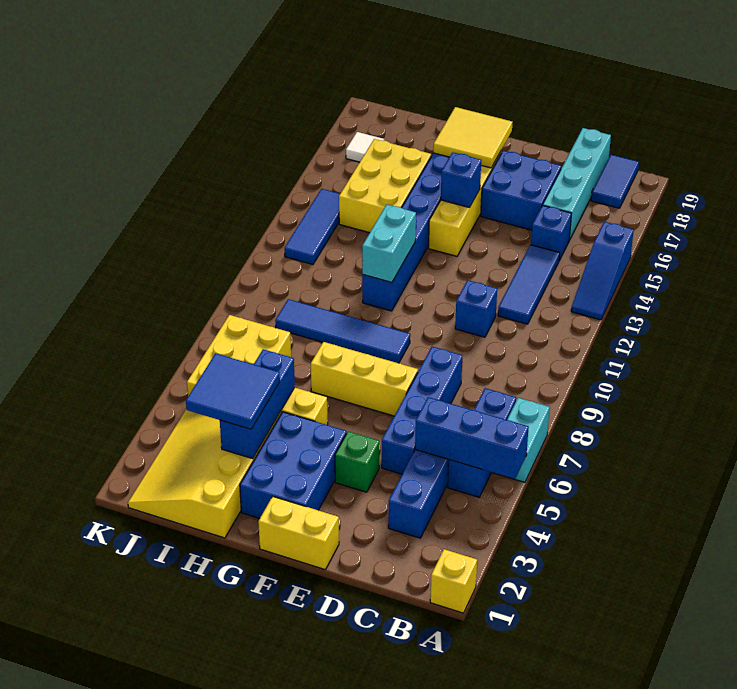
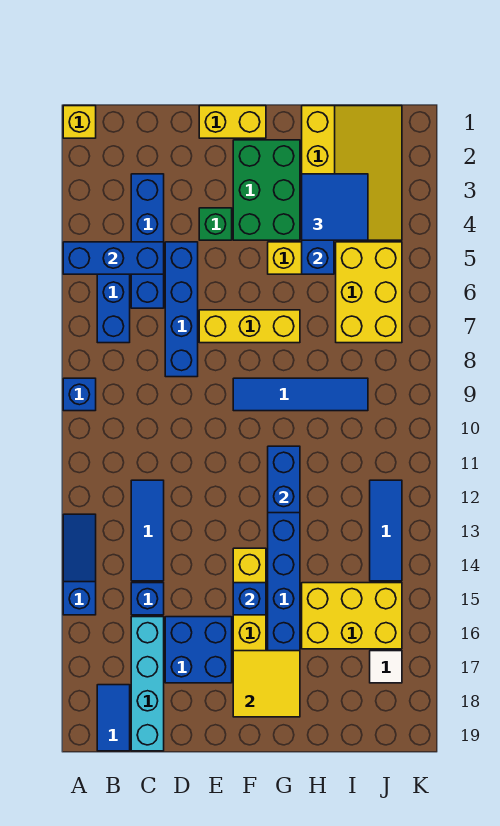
cyan brick A6:A7 level 1 -> none
blue brick D11 level 1 -> blue brick A9 level 1
blue brick F2:G4 level 1 -> green brick F2:G4 level 1
cyan brick G11:G12 level 2 -> blue brick G11:G12 level 2
yellow brick H14:I16 level 1 -> yellow brick H15:J16 level 1

